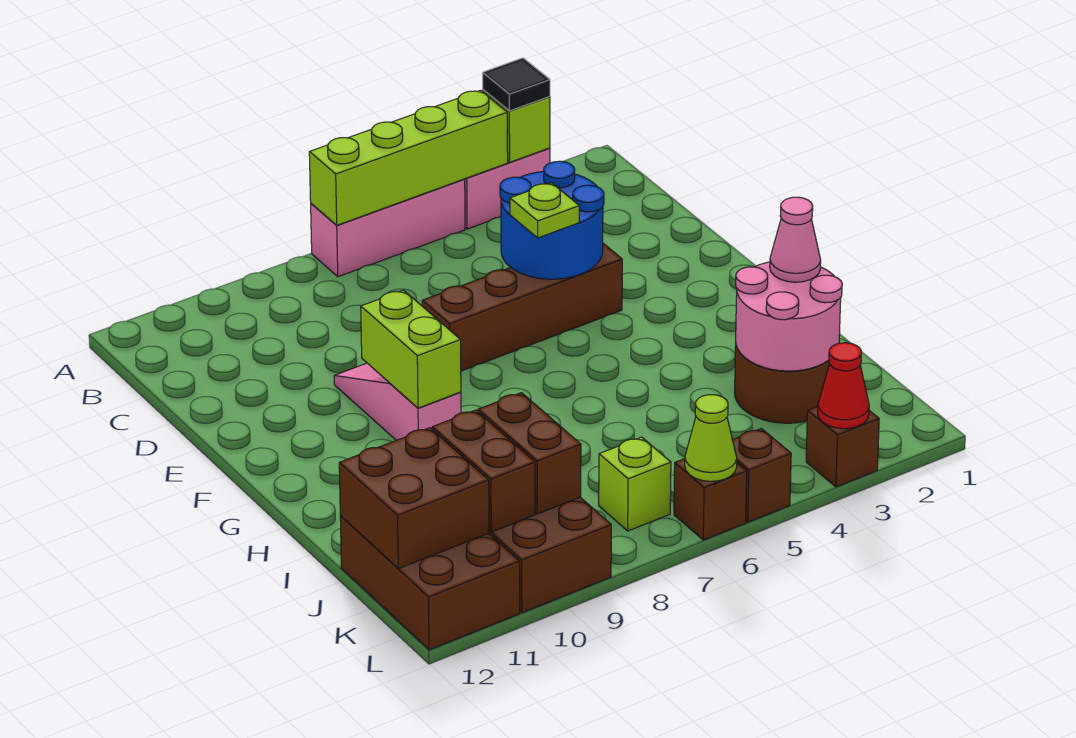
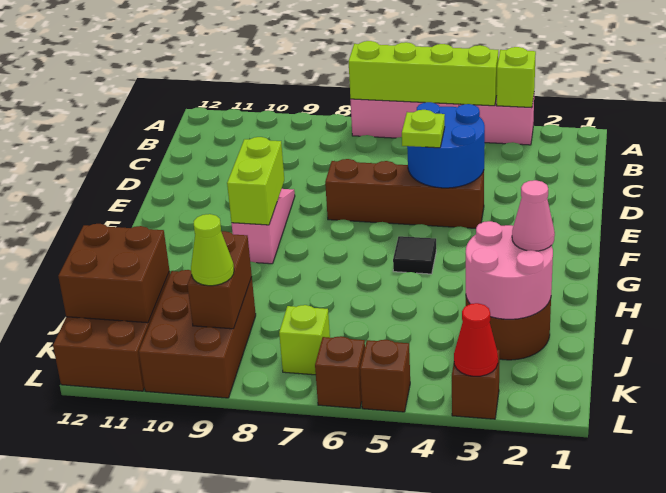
black tile A3 level 3 -> black tile G5 level 1
brown brick J10:K10 level 2 -> none
lime cone L6 level 2 -> lime cone K9 level 3

